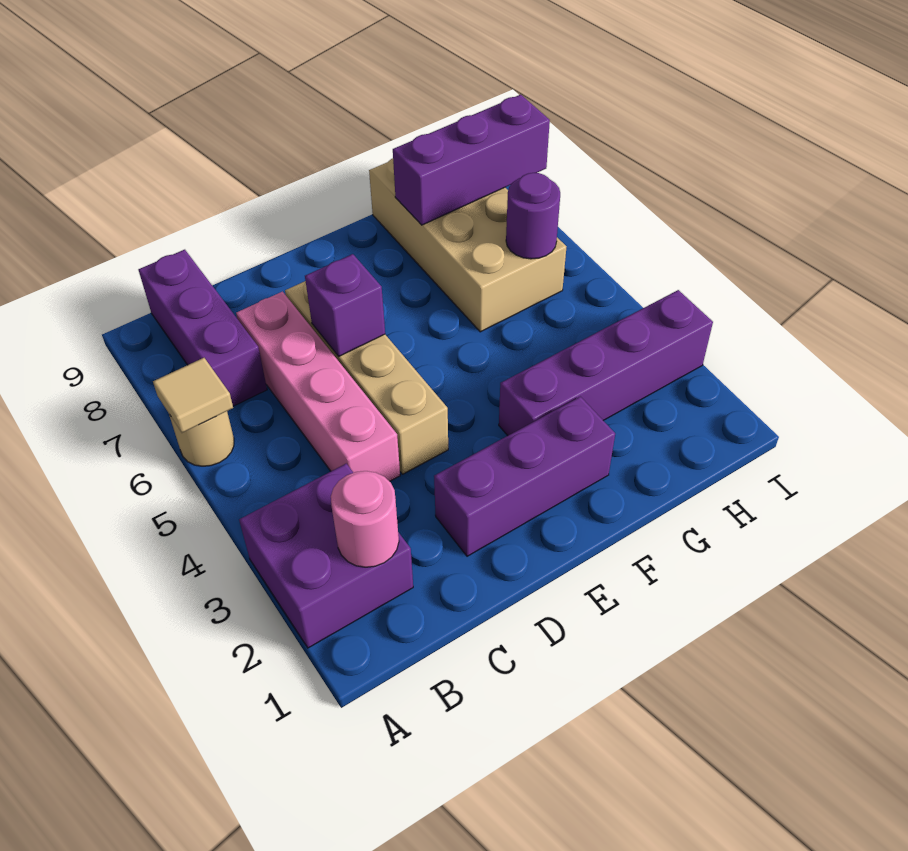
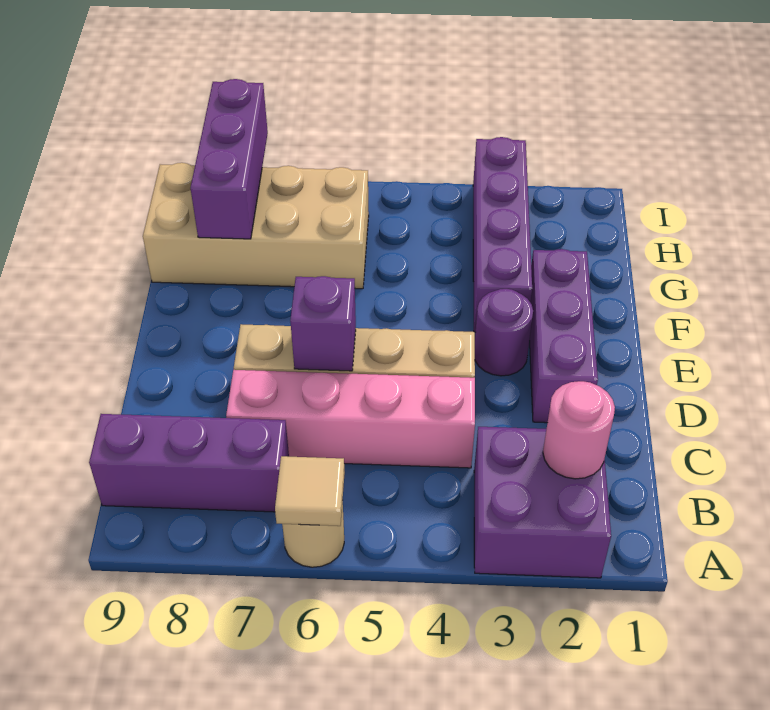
purple round brick H6 level 2 -> purple round brick E3 level 1

